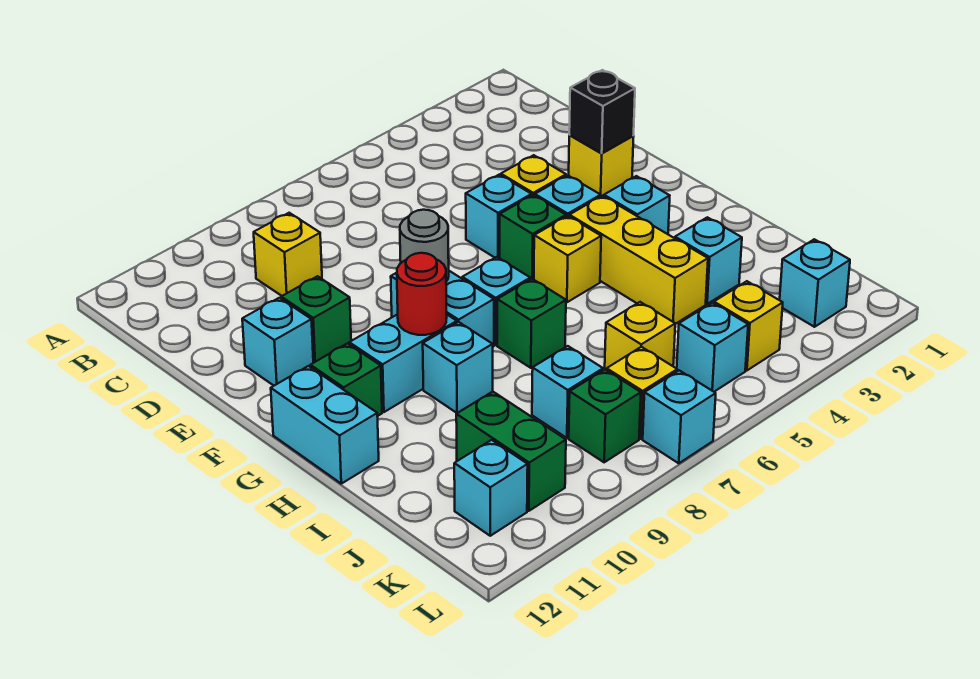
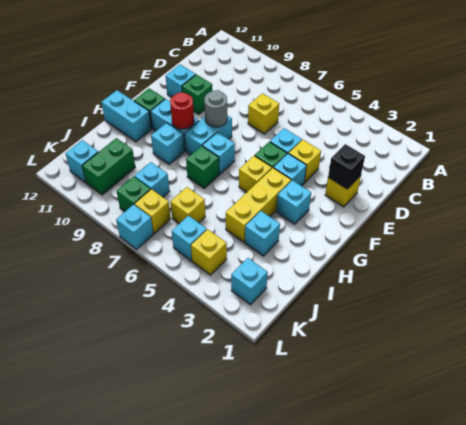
yellow brick C9 level 1 -> yellow brick D7 level 1
cyan brick G12:H12 level 1 -> cyan brick H11:H12 level 1

